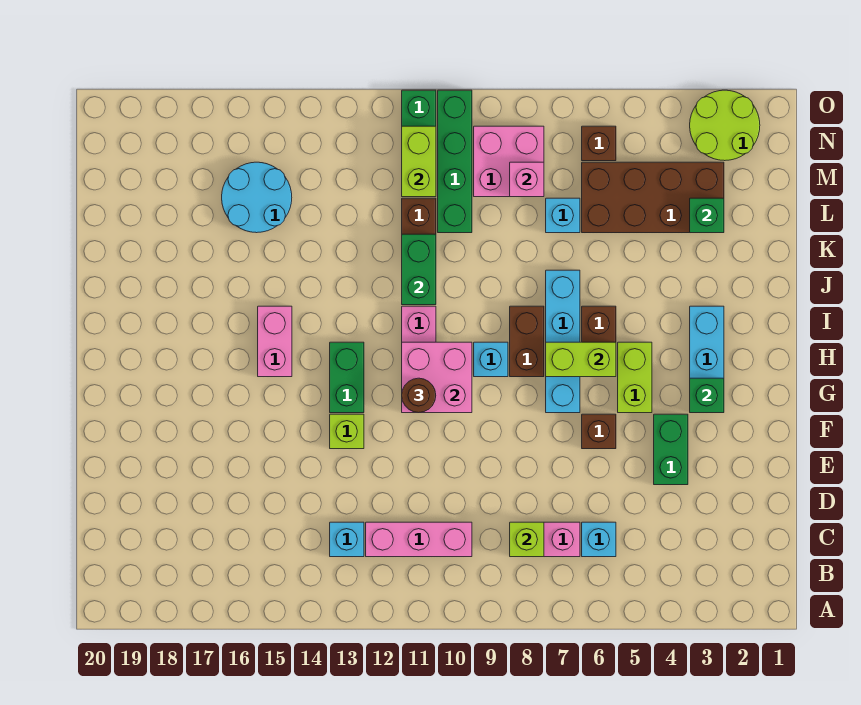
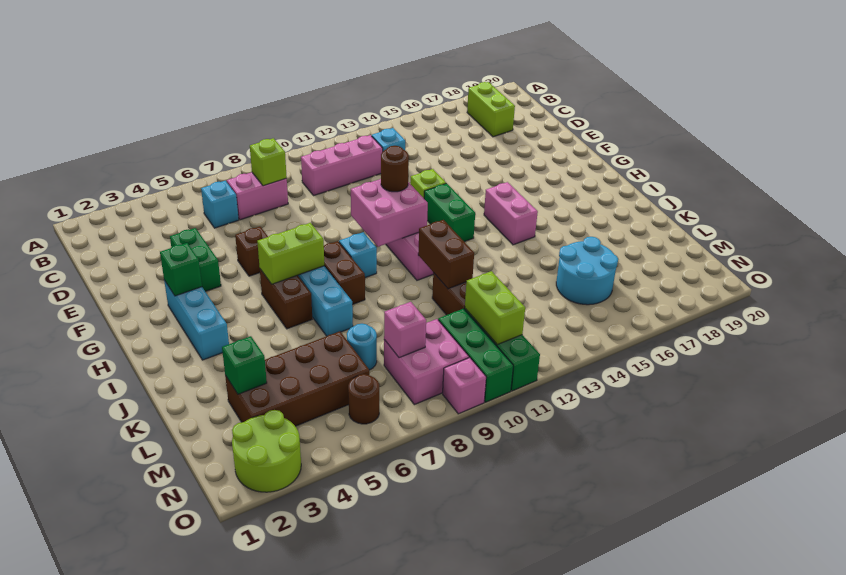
lime brick G5:H5 level 1 -> lime brick B18:C18 level 1
green brick J11:K11 level 2 -> brown brick J11:K11 level 2
cyan brick L7 level 1 -> cyan round brick L7 level 1
green brick L10:O10 level 1 -> green brick M10:O10 level 1
brown brick N6 level 1 -> brown round brick N6 level 1
none -> pink brick O9 level 1

